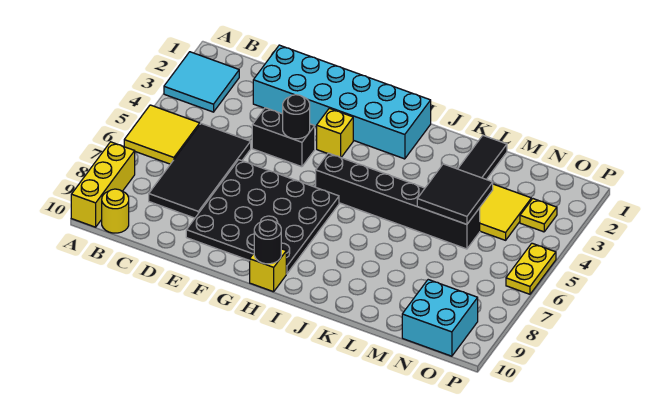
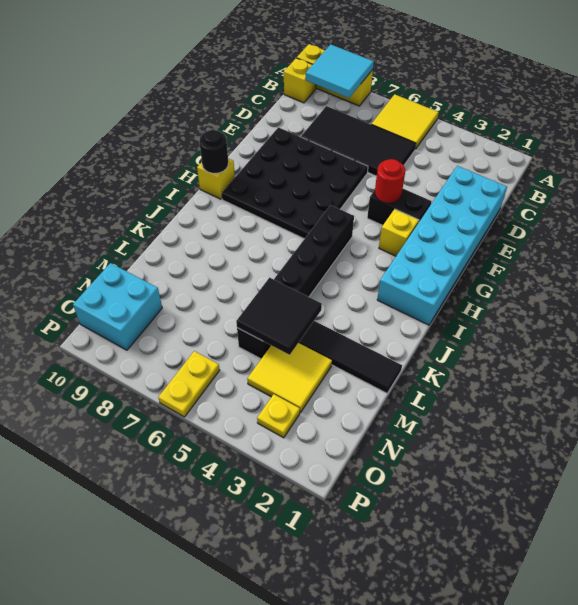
cyan tile A2:B3 level 1 -> cyan tile A8:B9 level 2
yellow round brick B10 level 1 -> yellow brick B10 level 1
black brick E4:F4 level 1 -> black brick F3:F4 level 1
black round brick F4 level 2 -> red round brick F4 level 2
yellow plate P5:P6 level 1 -> yellow plate O6:P6 level 1

